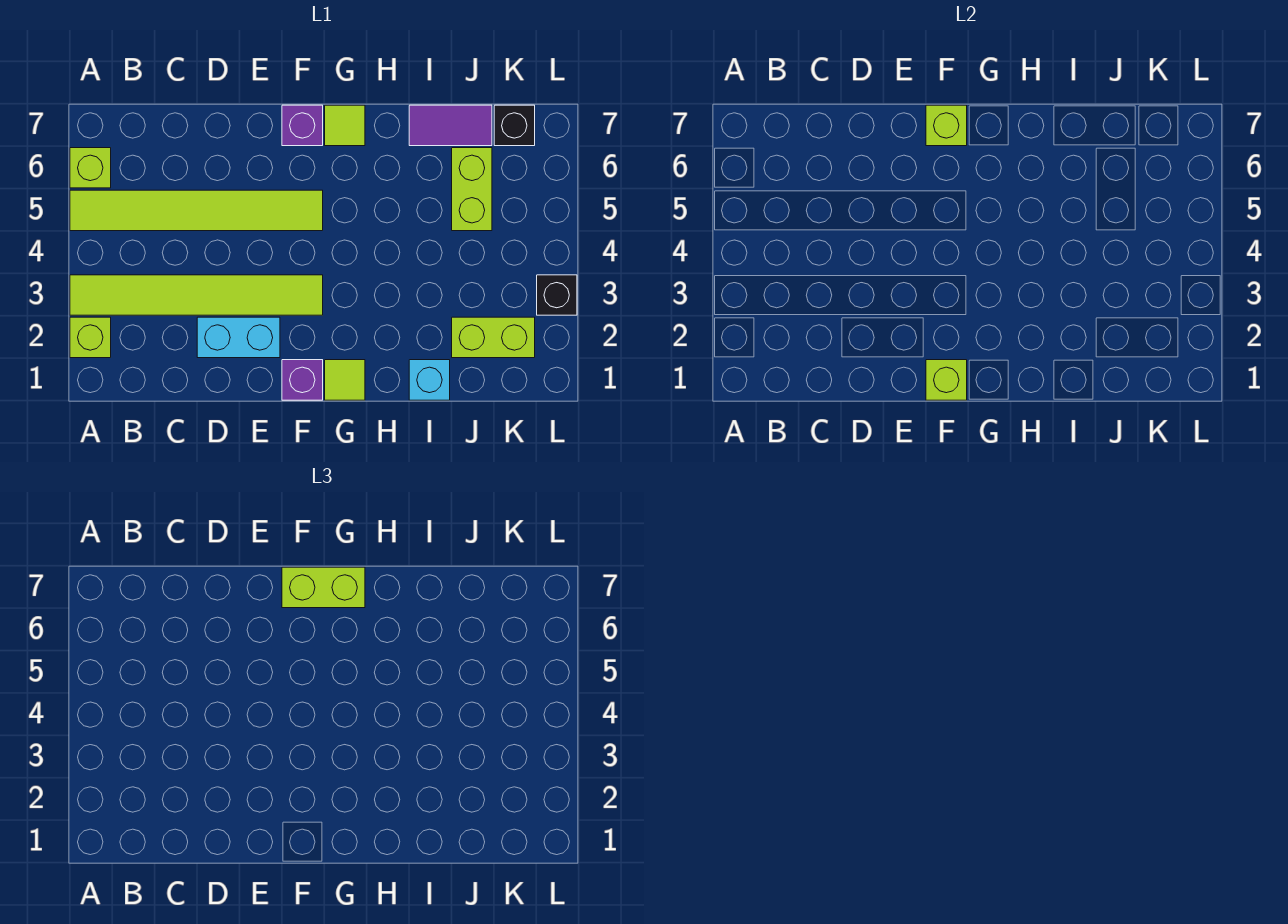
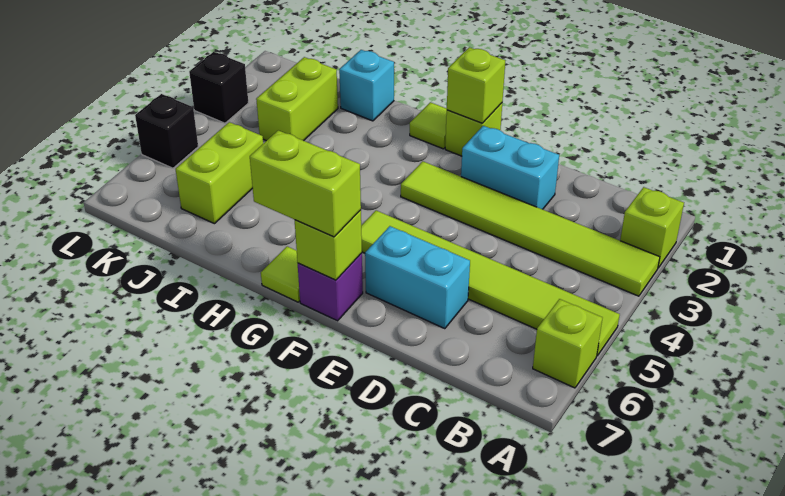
none -> cyan brick D6:E6 level 1
purple brick F1 level 1 -> lime brick F1 level 1
purple tile I7:J7 level 1 -> none
lime brick J2:K2 level 1 -> lime brick J2:J3 level 1
black brick K7 level 1 -> black brick L5 level 1

